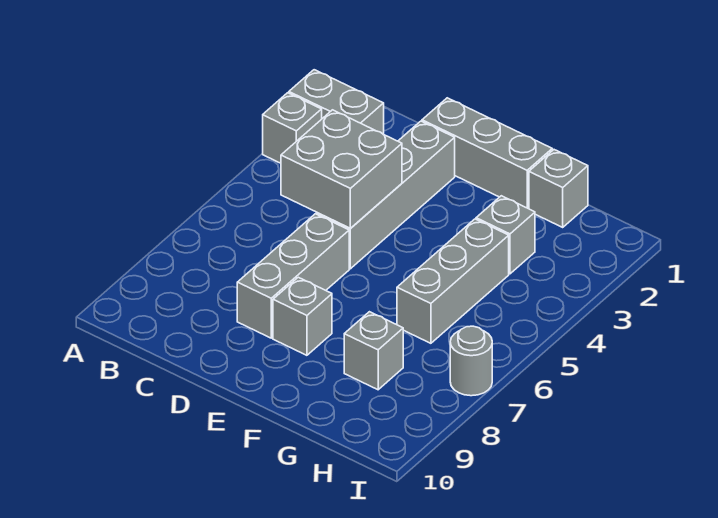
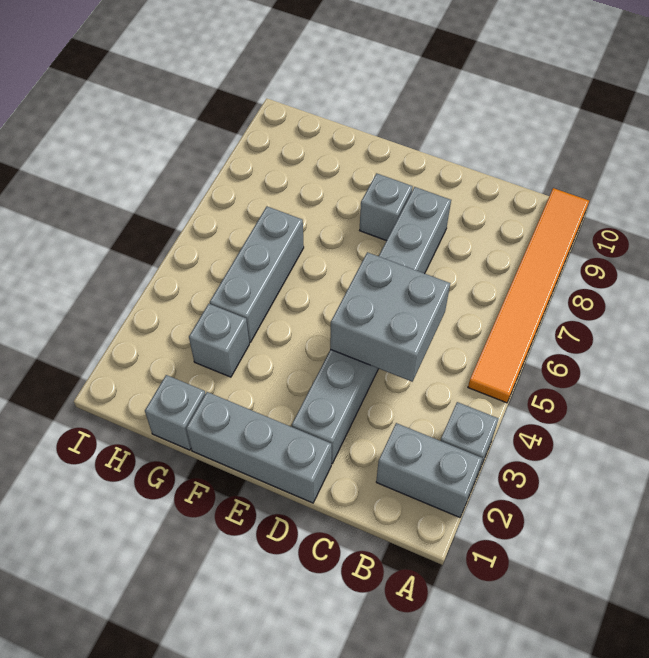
none -> orange tile A5:A10 level 1
grey brick G8 level 1 -> none
grey round brick I7 level 1 -> none

